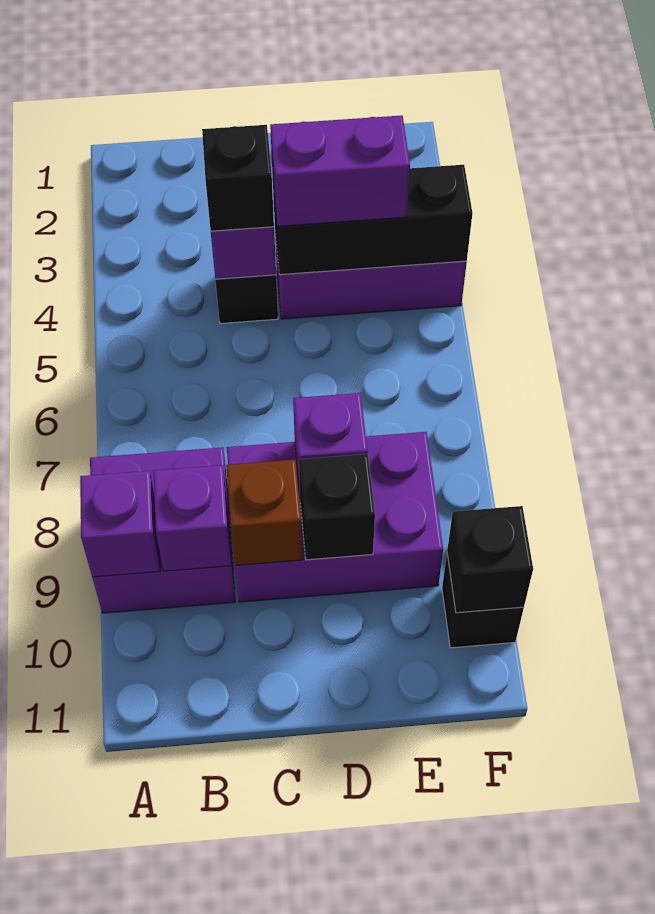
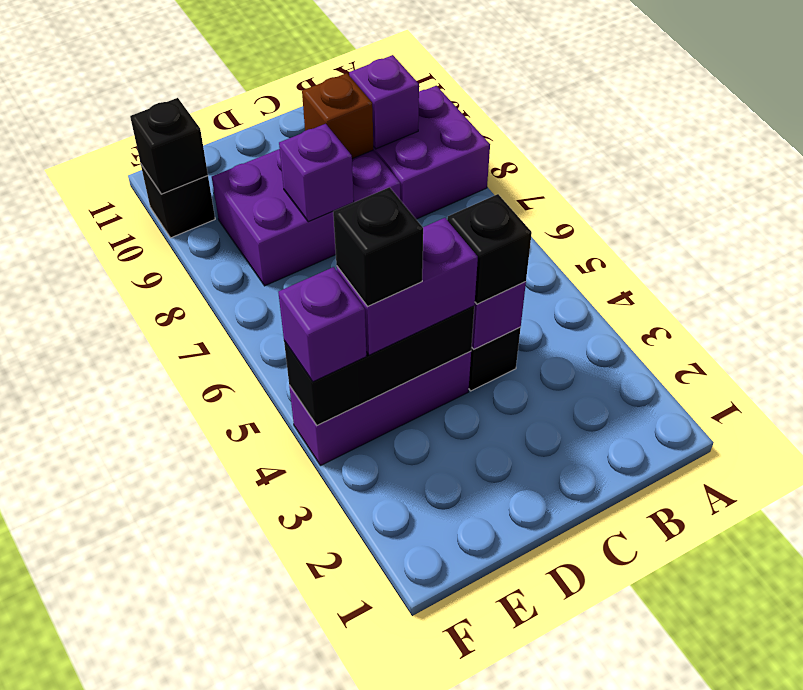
purple brick A9 level 2 -> purple brick F4 level 3
black brick D9 level 2 -> black brick E4 level 4

